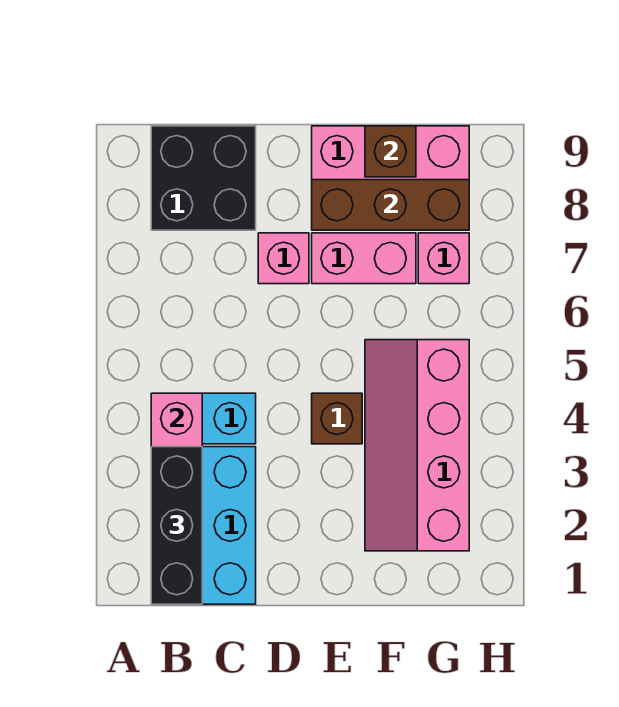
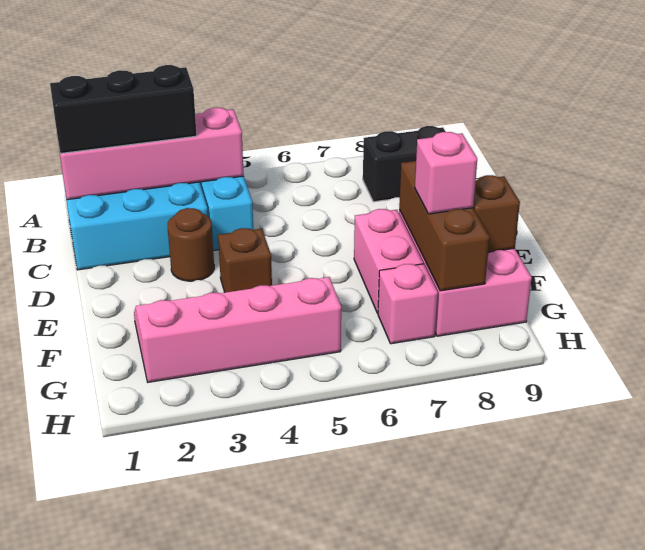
black brick B8:C9 level 1 -> black brick B8:B9 level 1
none -> brown round brick D3 level 1
pink brick D7 level 1 -> pink brick F8 level 3

